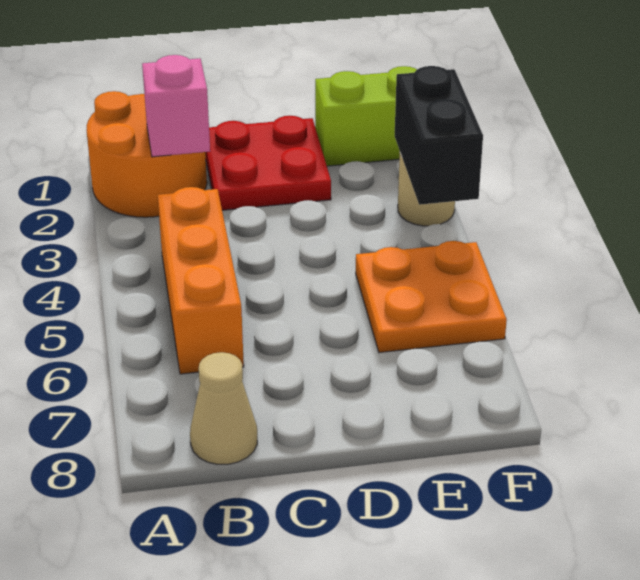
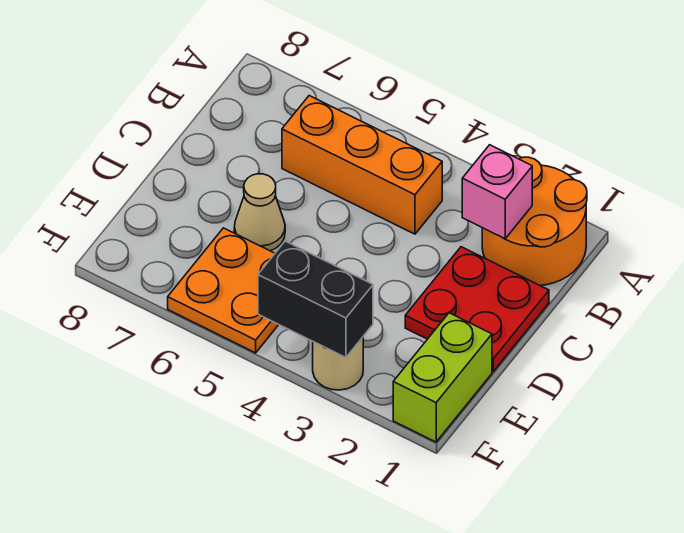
tan cone B8 level 1 -> tan cone D6 level 1

